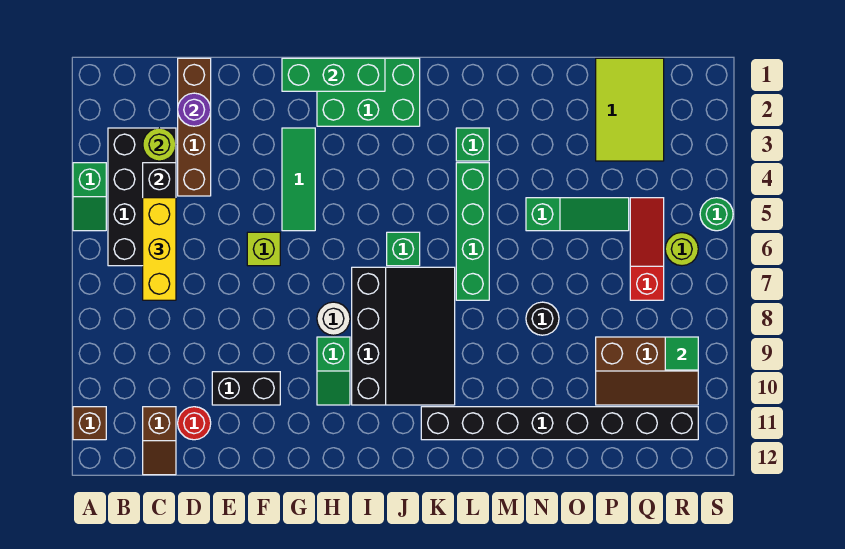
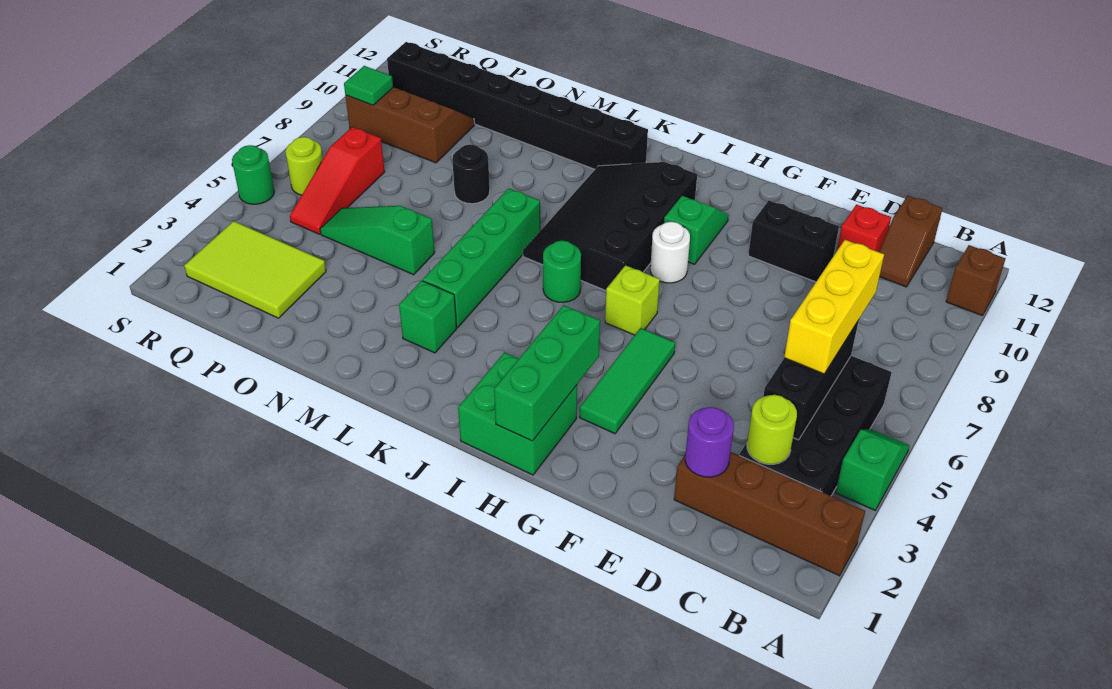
brown slope C11:C12 level 1 top 11 -> brown slope C11:C12 level 1 top 12
brown brick D1:D4 level 1 -> brown brick A2:D2 level 1
red round brick D11 level 1 -> red brick D11 level 1
lime brick F6 level 1 -> lime brick H6 level 1
green brick G1:I1 level 2 -> green brick H1:H3 level 2
green brick H1:J2 level 1 -> green brick H1:I2 level 1
green brick J6 level 1 -> green round brick J6 level 1
lime tile P1:Q3 level 1 -> lime tile P2:R3 level 1

